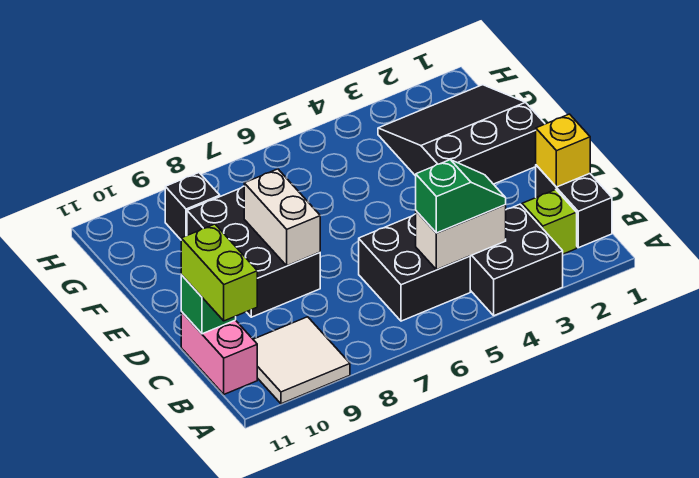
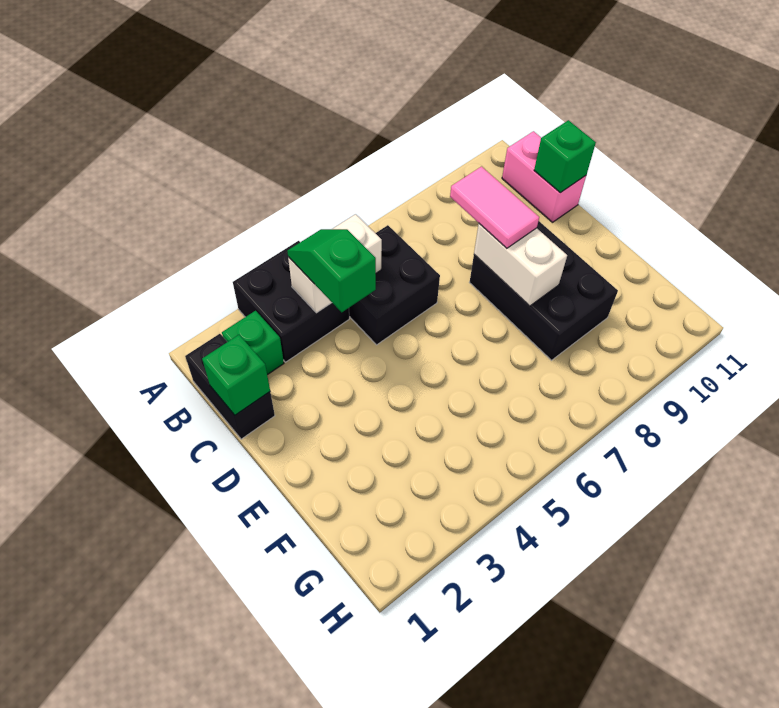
white tile A9:B10 level 1 -> none
lime brick B2 level 1 -> green brick B2 level 1
green slope B4:B5 level 3 top 5 -> green slope B4:C4 level 3 top C
lime brick B11:C11 level 3 -> none
yellow brick C1 level 2 -> green brick C1 level 2
none -> pink tile C8:D8 level 3
black slope E1:G3 level 1 top E -> none
black brick G9 level 1 -> none

